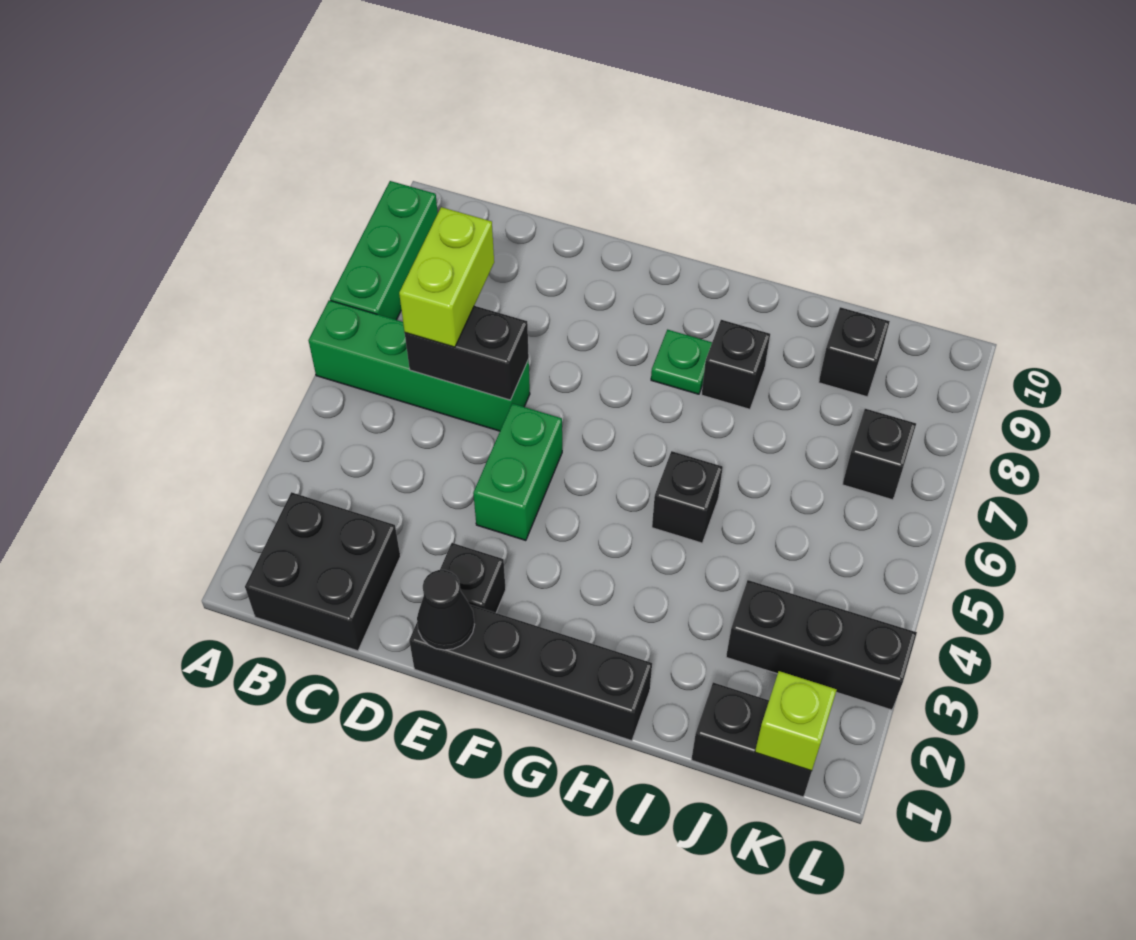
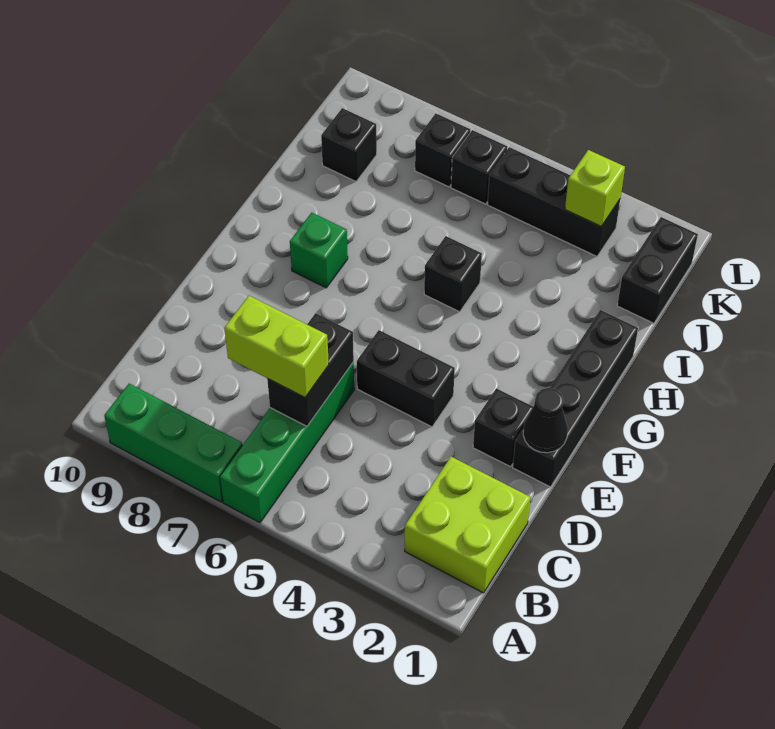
black brick B1:C2 level 1 -> lime brick B1:C2 level 1
green brick E4:E5 level 1 -> black brick E4:E5 level 1
green plate G8 level 1 -> green brick G8 level 1
black brick H8 level 1 -> black brick K6 level 1
black brick J3:L3 level 1 -> black brick K3:K5 level 1
lime brick K1 level 2 -> lime brick K3 level 2

